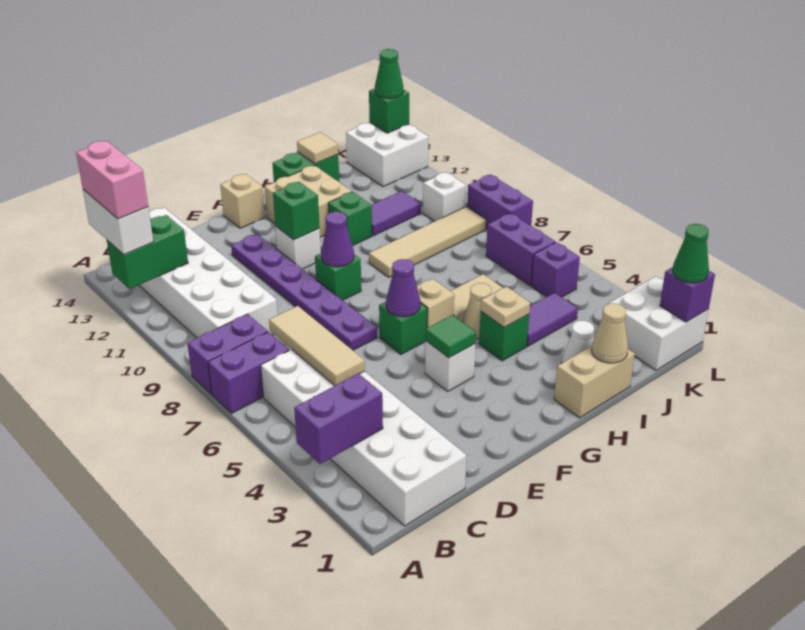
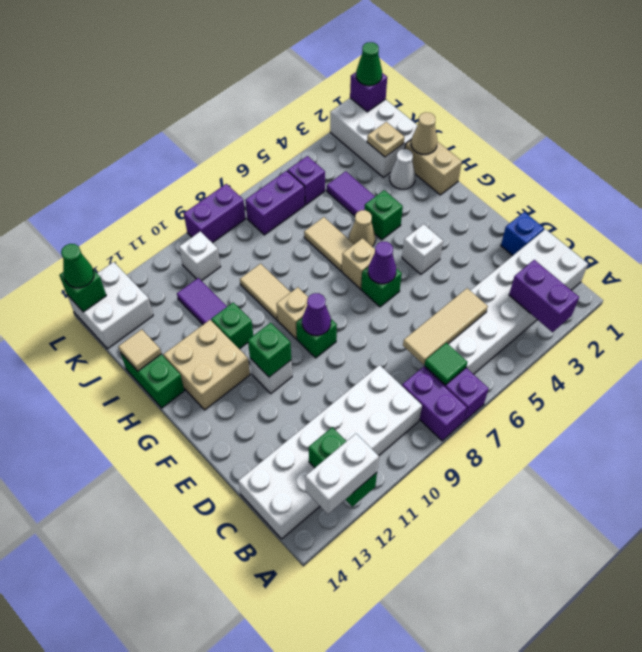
pink brick A12:A13 level 4 -> none
none -> blue brick D1 level 1
purple plate E7:E12 level 1 -> none
green tile F4 level 2 -> green tile B7 level 2
tan brick F14 level 1 -> tan brick G9 level 1
tan plate H4 level 2 -> tan plate J2 level 2
tan tile H9:K9 level 1 -> tan tile H9:I9 level 1
white brick K1:L2 level 1 -> white brick J1:L2 level 1

